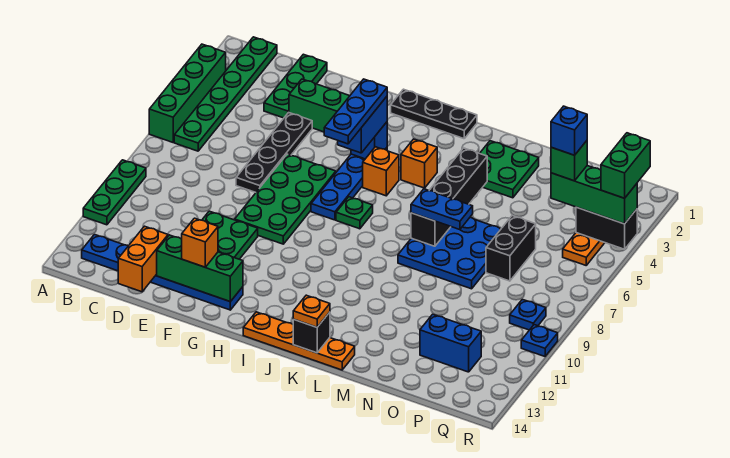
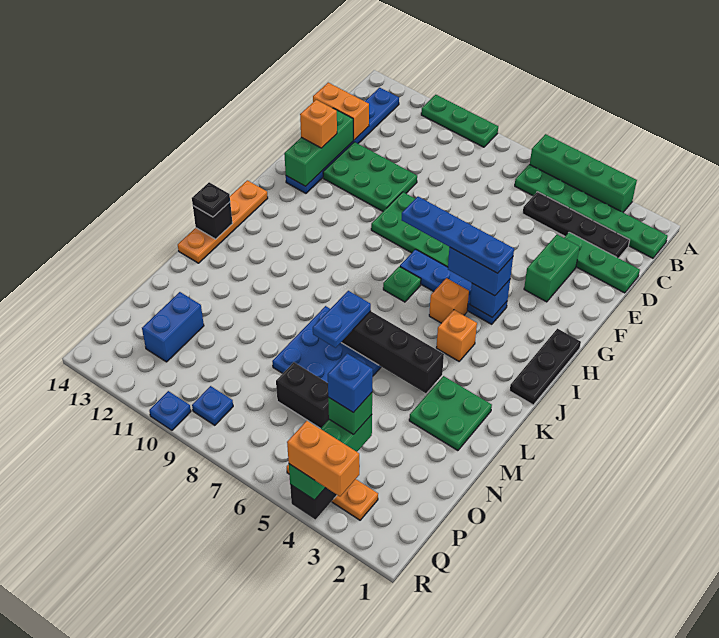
black plate E4:E7 level 1 -> black plate C2:C5 level 1
blue plate H4:H6 level 4 -> blue plate H4:H7 level 4
orange plate K14 level 3 -> black plate K14 level 3
green brick R3:R4 level 4 -> orange brick R3:R4 level 4

